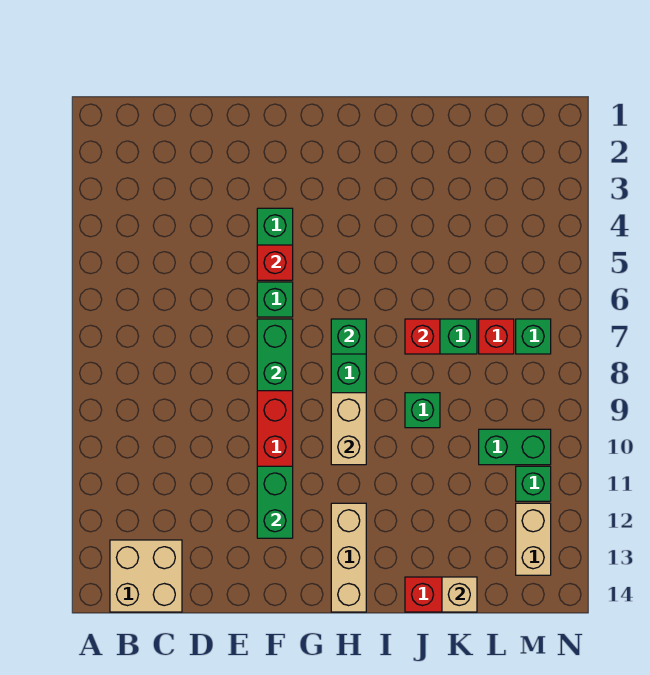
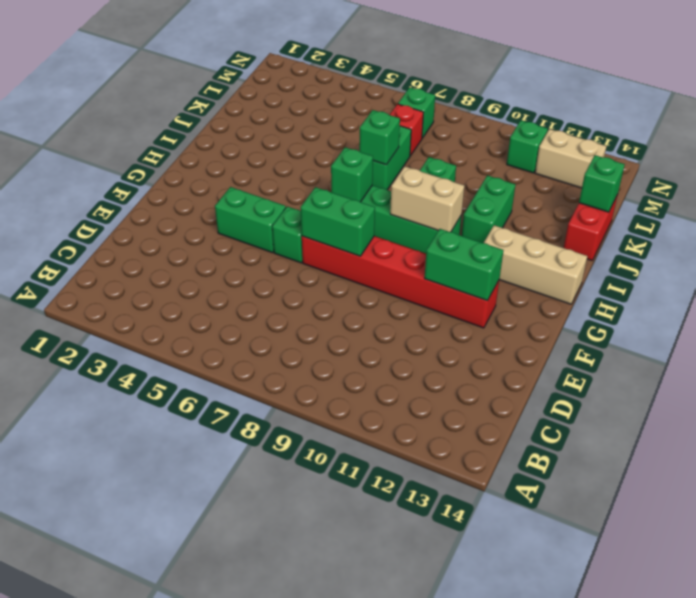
tan brick B13:C14 level 1 -> none
red brick F5 level 2 -> none
red brick J7 level 2 -> green brick J7 level 2
tan brick K14 level 2 -> green brick K14 level 2
green brick L10:M10 level 1 -> green brick I11:J11 level 1

